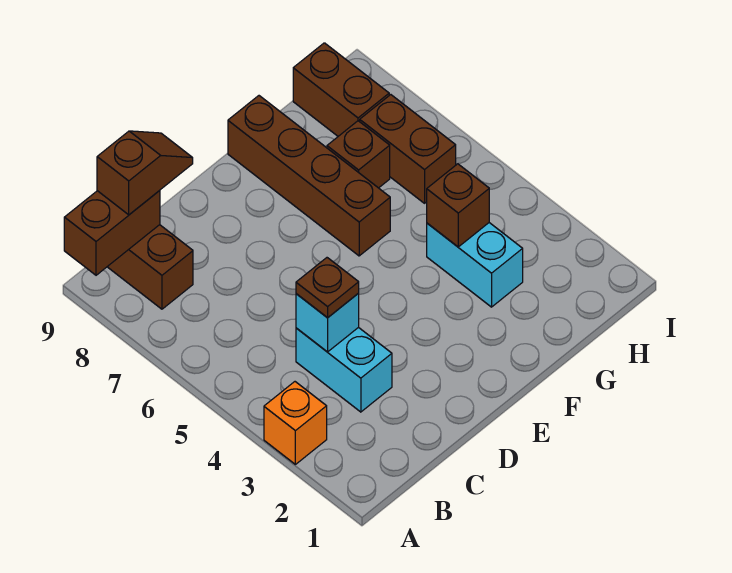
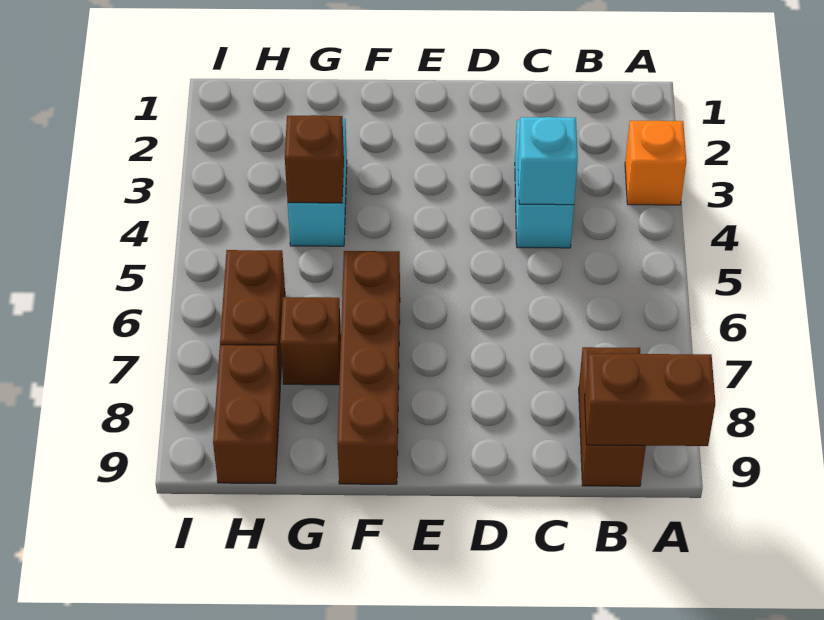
brown slope B9:C9 level 3 top B -> none
brown plate C4 level 3 -> none

